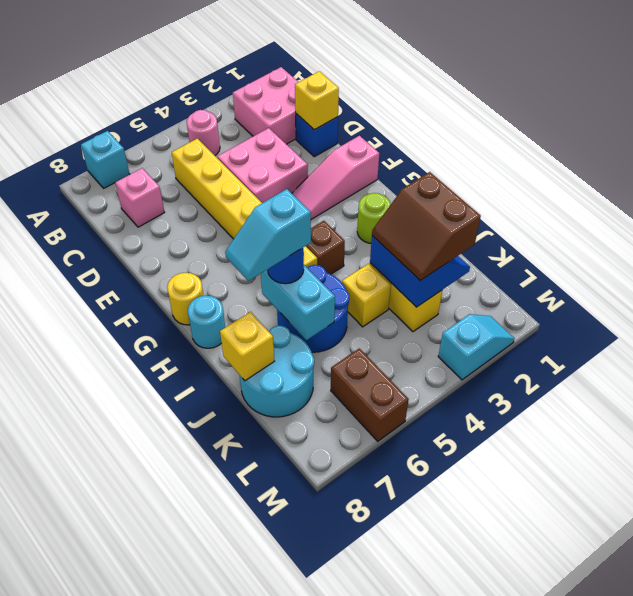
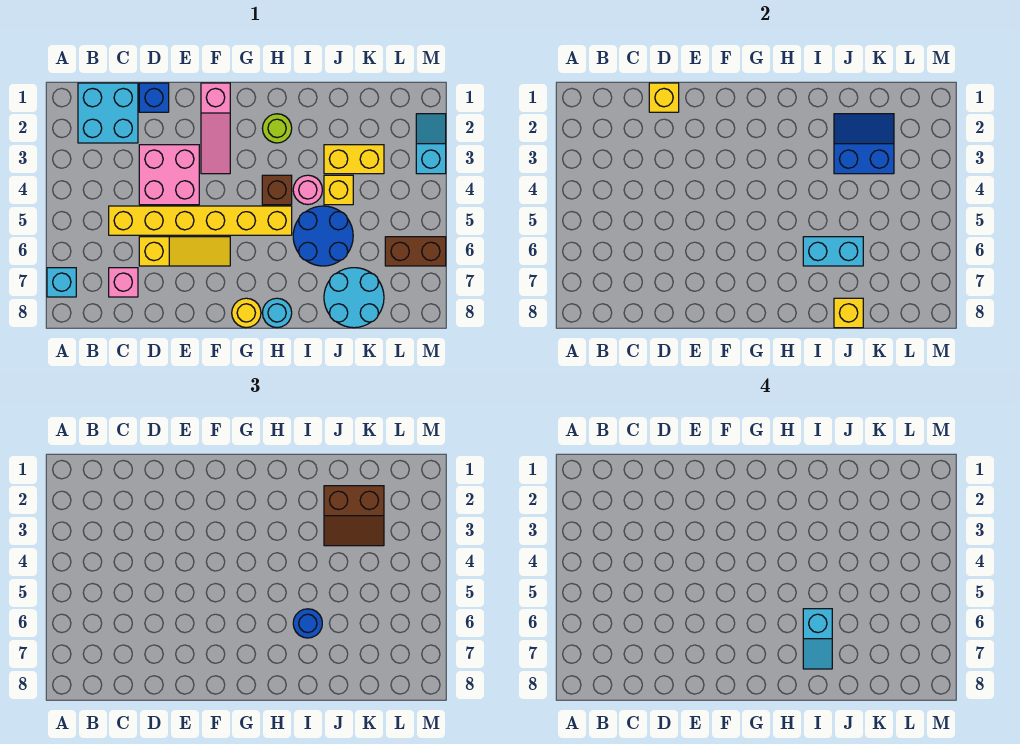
pink brick B1:C2 level 1 -> cyan brick B1:C2 level 1
pink round brick B4 level 1 -> pink round brick I4 level 1
none -> yellow slope D6:F6 level 1 top D

